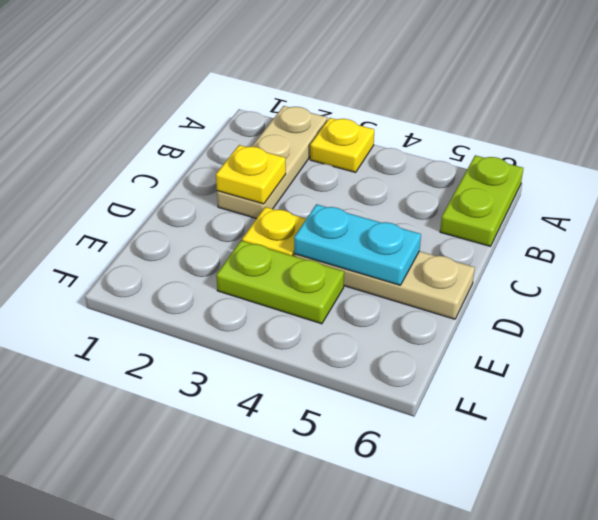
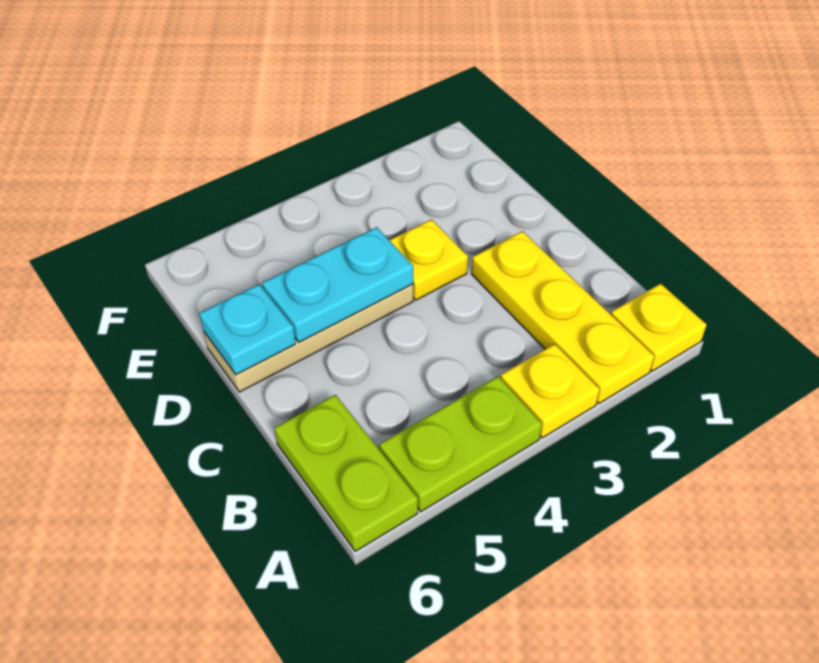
tan plate A2:C2 level 1 -> yellow plate A2:C2 level 1
yellow plate C2 level 2 -> yellow plate A1 level 1
none -> cyan plate D6 level 2
lime plate E3:E4 level 1 -> lime plate A4:A5 level 1

